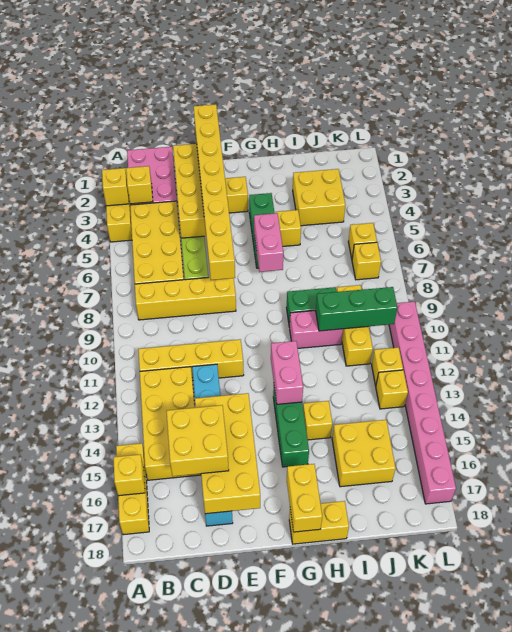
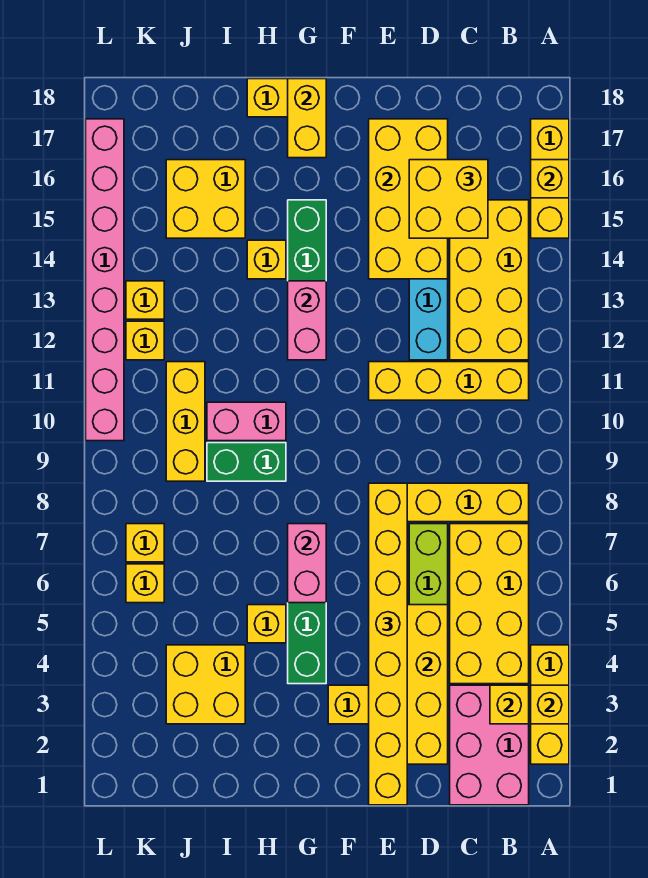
green brick I10:K10 level 2 -> none

